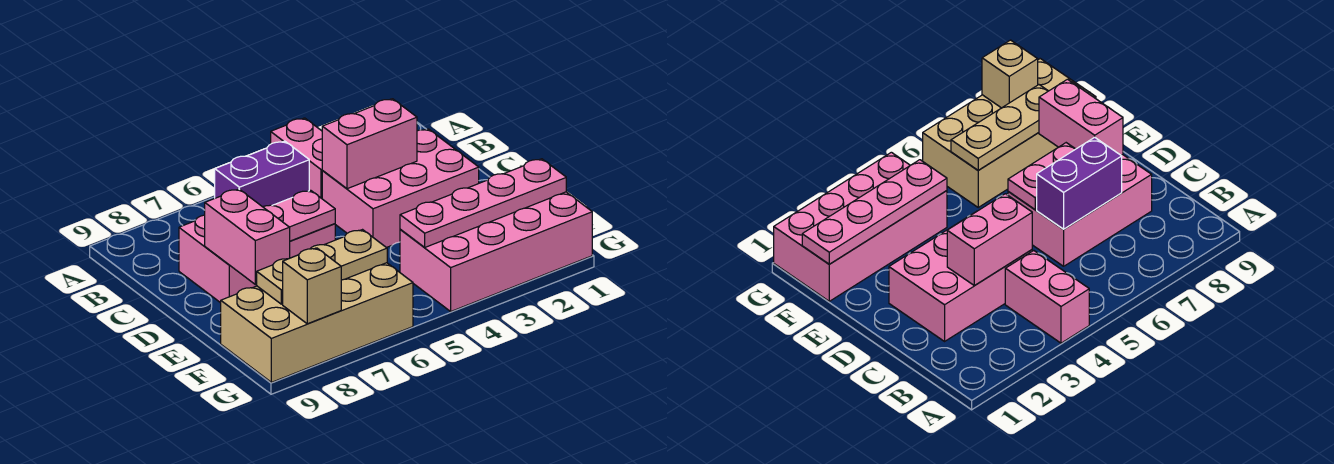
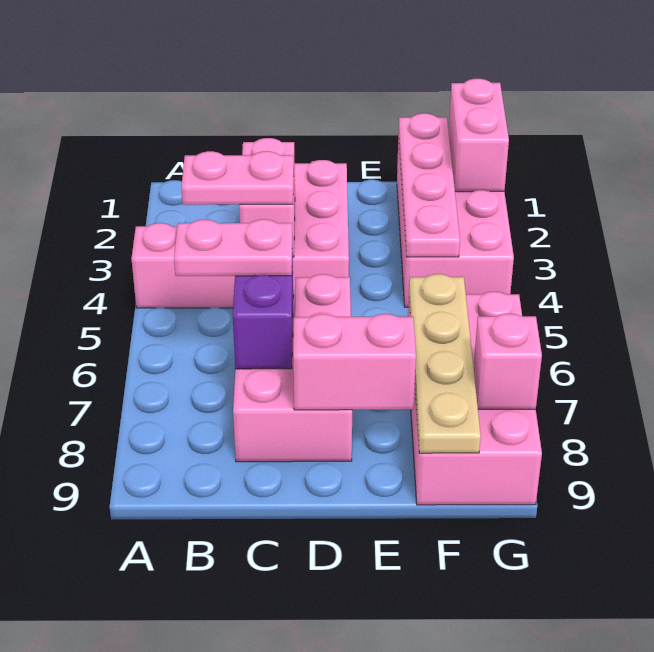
none -> pink plate B4:C4 level 3
none -> pink plate B6:C6 level 3
tan brick F6:G9 level 1 -> pink brick F6:G9 level 1
tan plate F6:F8 level 2 -> tan plate F6:F9 level 2
none -> pink brick G1:G2 level 2
tan brick G8 level 2 -> pink brick G8 level 2

